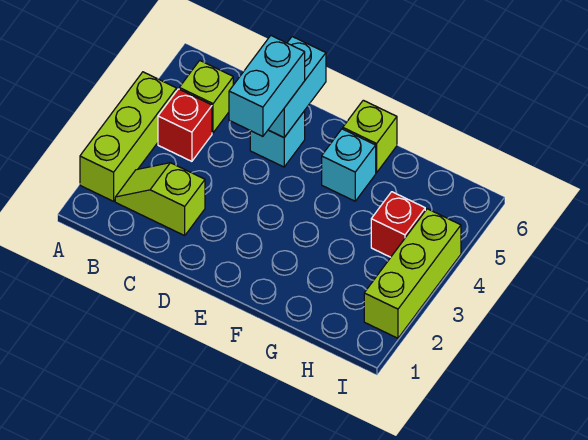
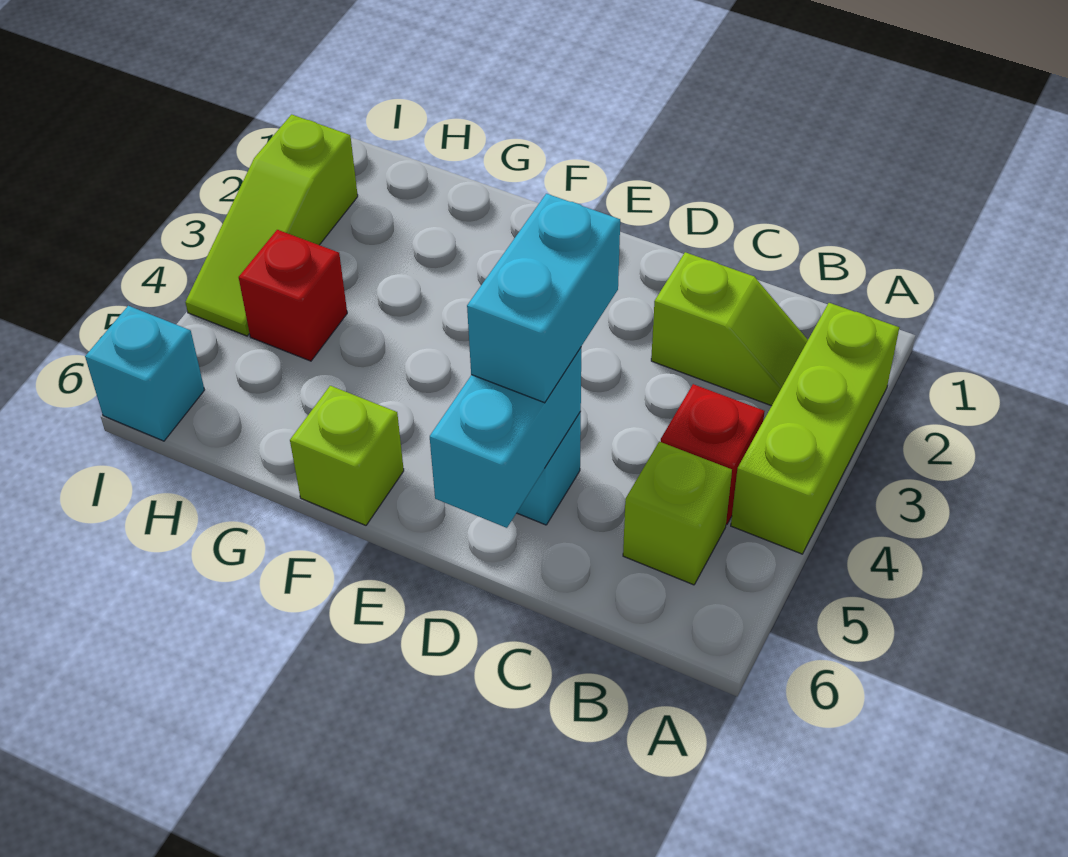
cyan brick F5 level 1 -> cyan brick I6 level 1
lime brick I2:I4 level 1 -> lime slope I2:I4 level 1 top 2

